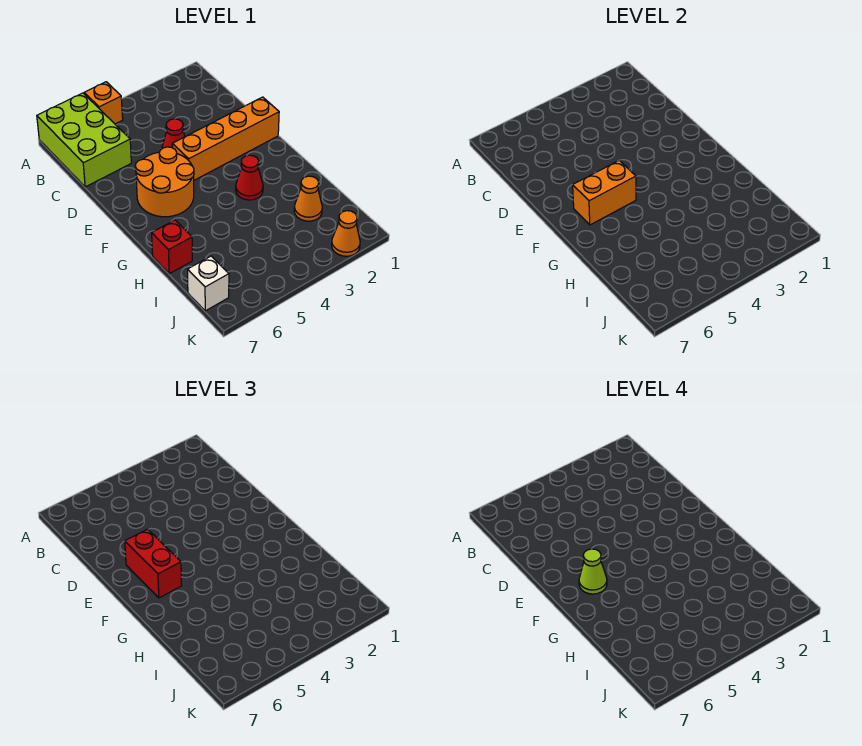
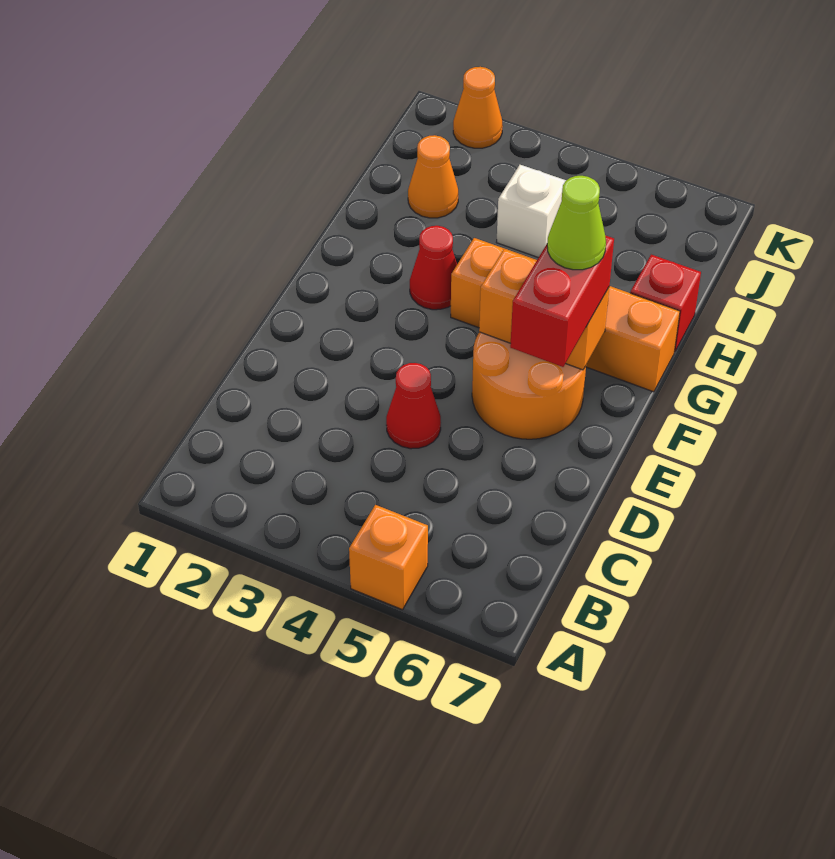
lime brick A6:C7 level 1 -> none
orange brick E1:E4 level 1 -> orange brick G4:G7 level 1
white brick J7 level 1 -> white brick I4 level 1

